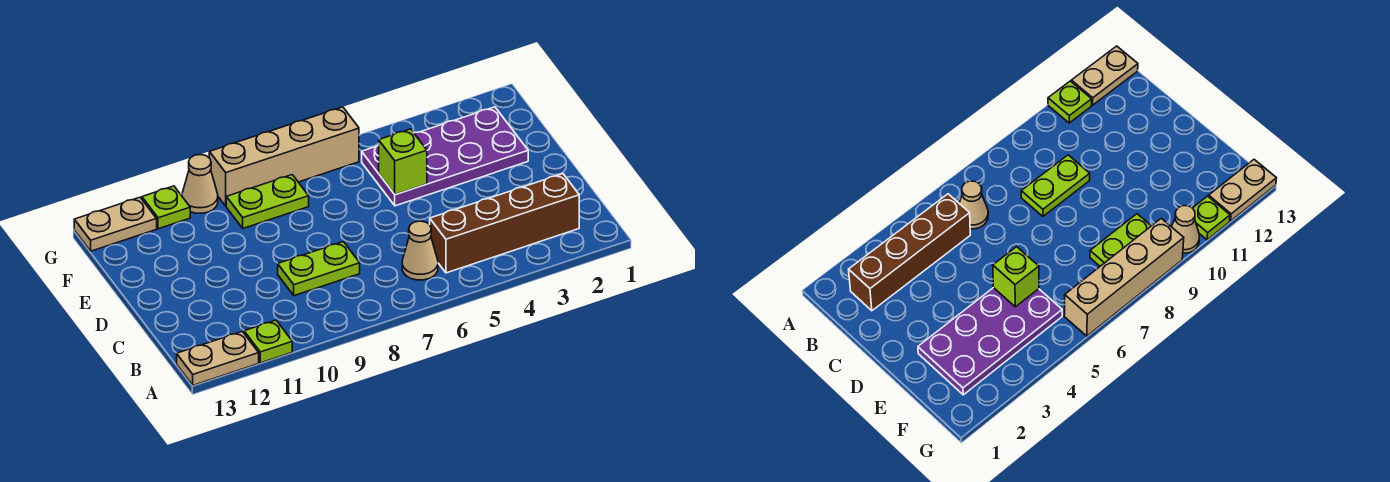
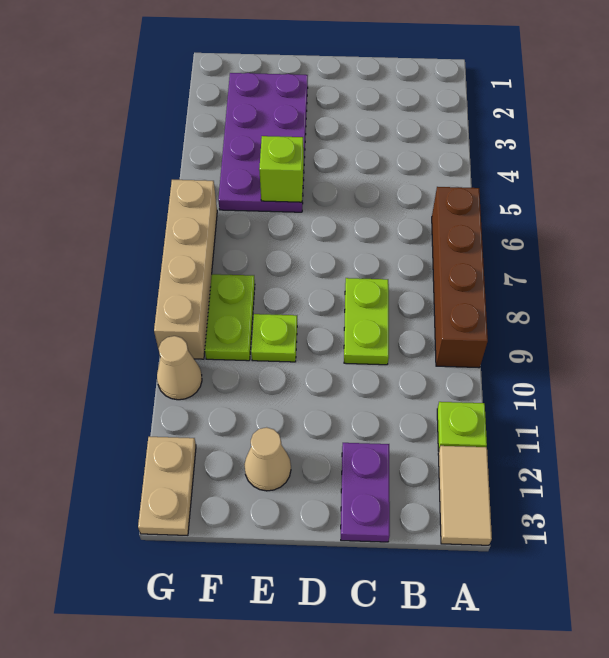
tan plate A12:A13 level 1 -> tan tile A12:A13 level 1
brown brick B2:B5 level 1 -> brown brick A6:A9 level 1
tan cone B6 level 1 -> tan cone E12 level 1
none -> purple plate C12:C13 level 1
lime plate G11 level 1 -> lime plate E9 level 1

